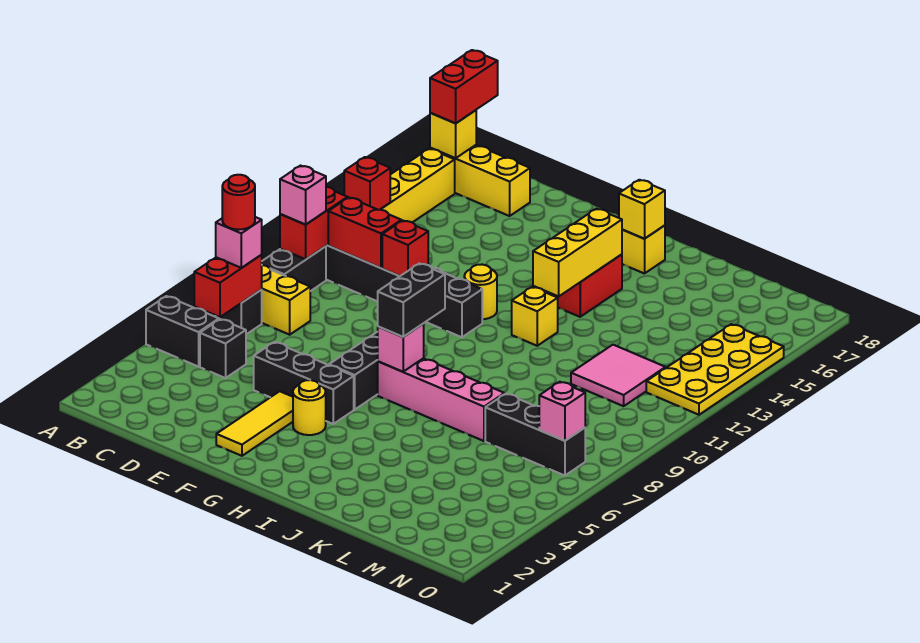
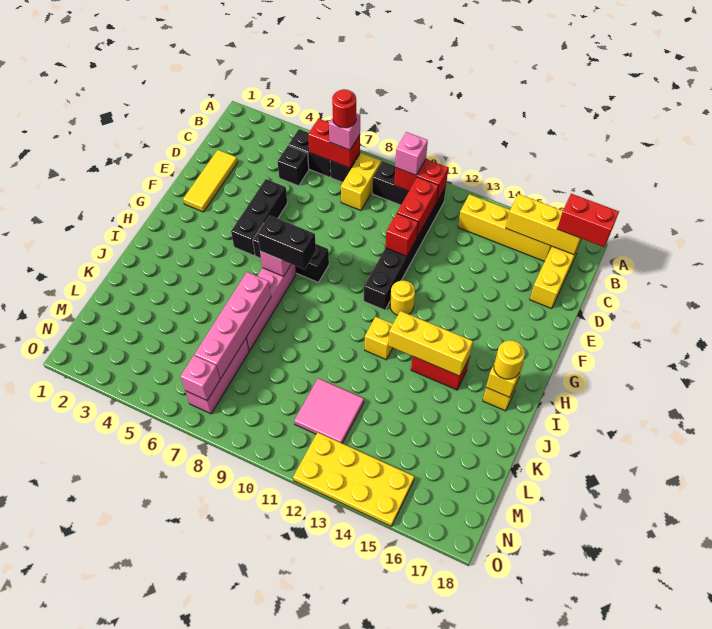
black brick A5:B5 level 1 -> black brick B5:B6 level 1
red brick B13 level 2 -> none
yellow brick B17 level 2 -> yellow brick B15:B17 level 2
yellow tile F2:F4 level 1 -> yellow tile D2:F2 level 1
yellow round brick G4 level 1 -> yellow round brick I17 level 3
none -> pink brick J7:M7 level 2
black brick L7:N7 level 1 -> pink brick L7:N7 level 1

